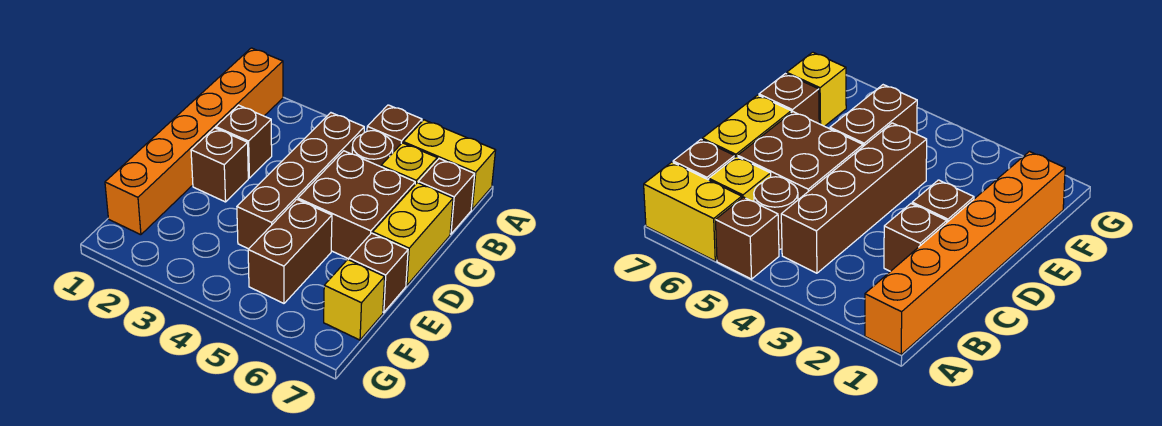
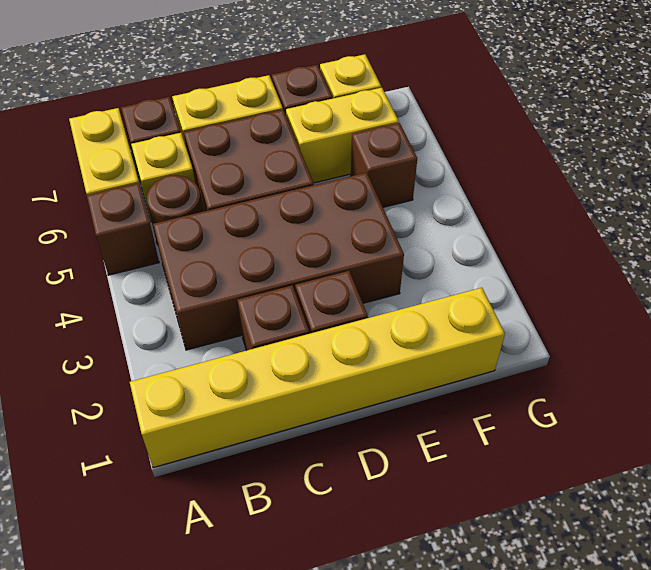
orange brick A1:F1 level 1 -> yellow brick A1:F1 level 1
brown brick B4:E4 level 1 -> brown brick B3:E4 level 1
brown brick E5:F5 level 1 -> brown brick F5 level 1
none -> yellow brick E6:F6 level 1

